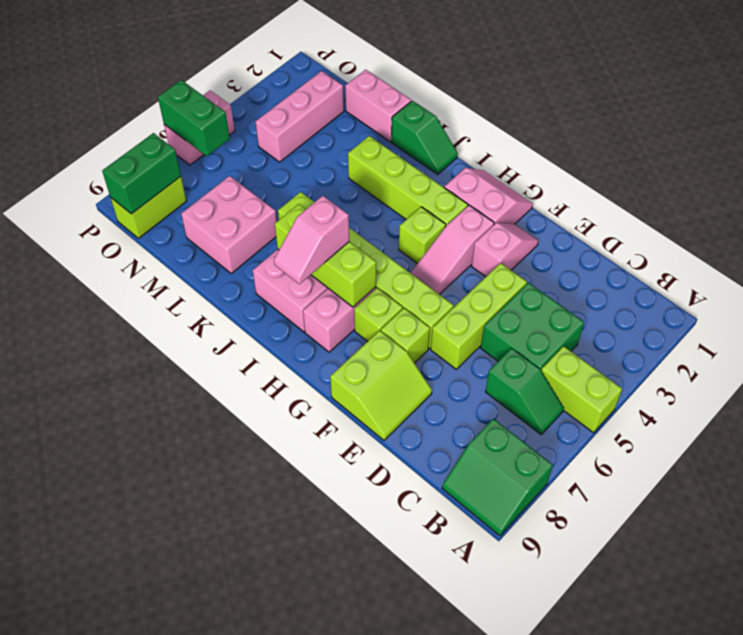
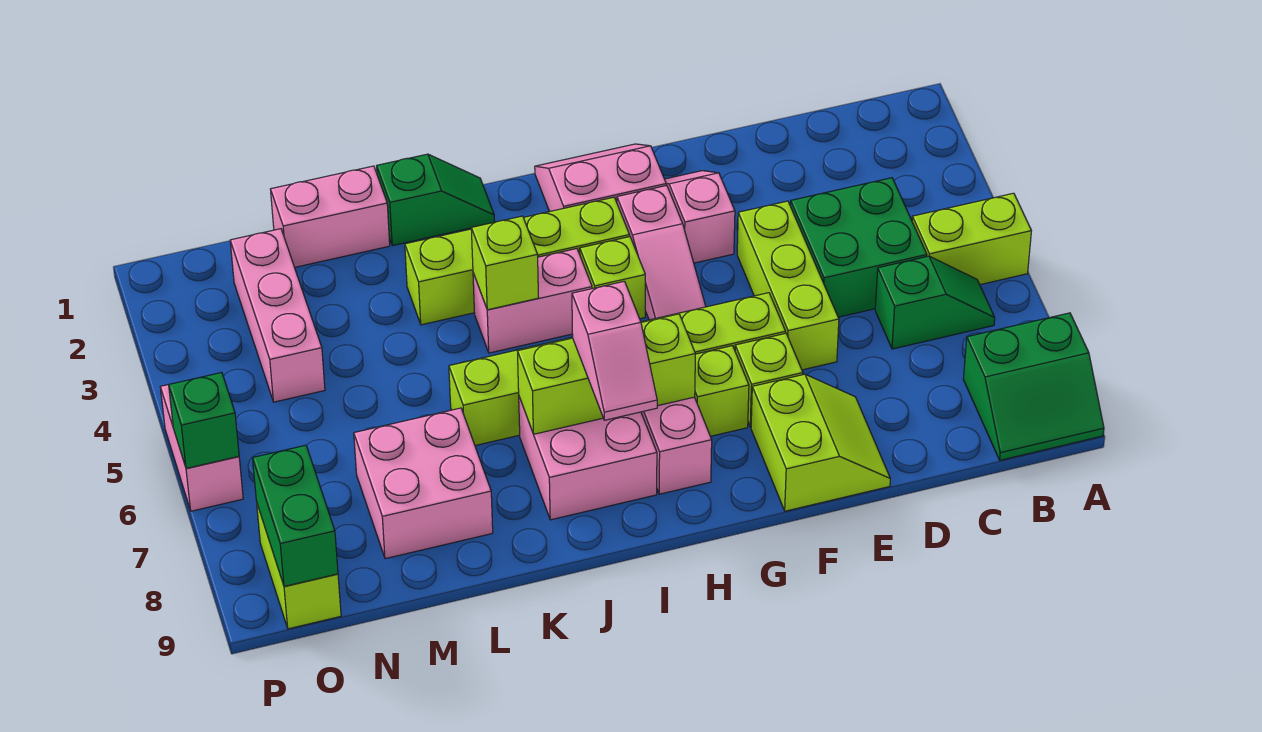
none -> pink brick I4:J4 level 1
none -> lime brick J4 level 2
green brick O6:P6 level 2 -> green brick P6 level 2

